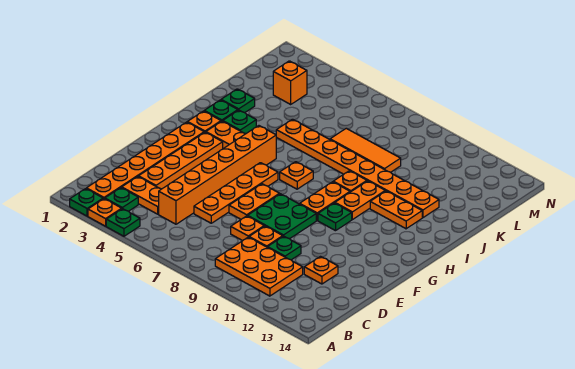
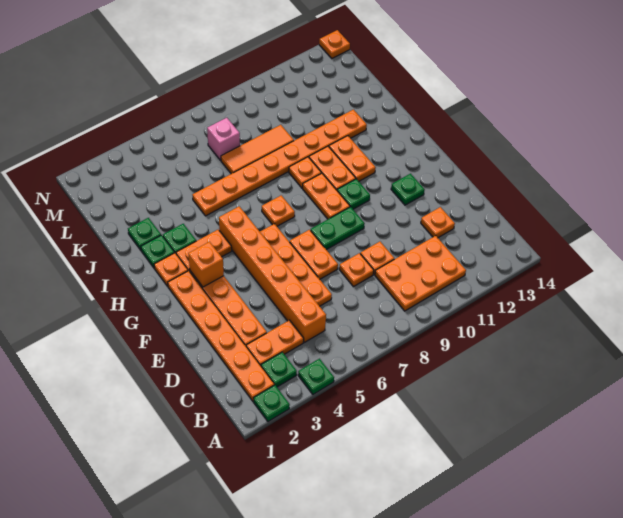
orange plate A3 level 1 -> orange plate N14 level 1
green plate D10 level 1 -> green plate F12 level 1
green plate E8:F9 level 1 -> green plate F8:F9 level 1
orange plate I11:I12 level 1 -> orange plate H11:I11 level 1
orange brick L3 level 1 -> orange brick G3 level 2
none -> pink brick L7 level 1

